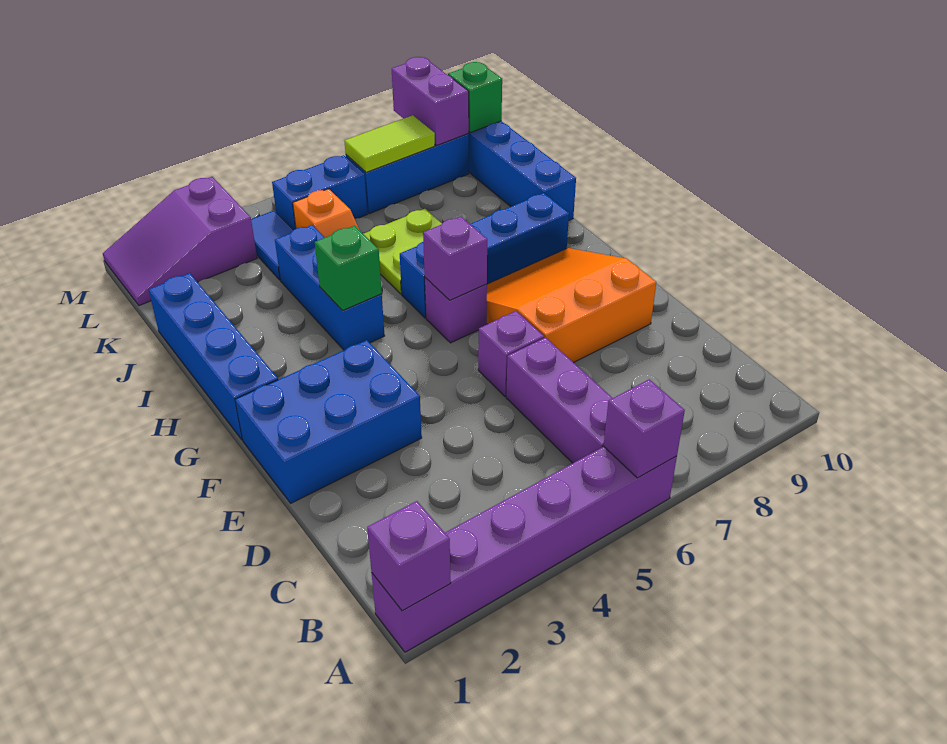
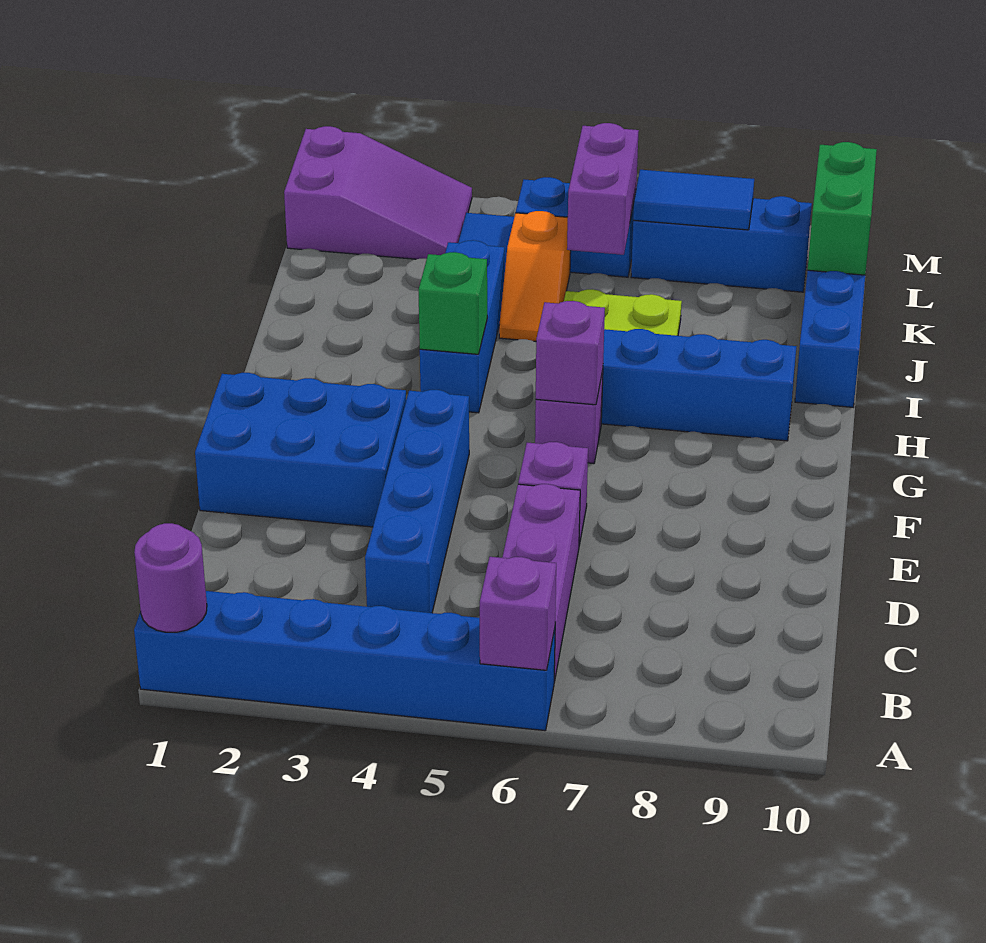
purple brick A1:A6 level 1 -> blue brick A1:A6 level 1
purple brick A1 level 2 -> purple round brick A1 level 2
orange slope E7:G9 level 1 top E -> none
blue brick G1:J1 level 1 -> blue brick C4:F4 level 1
purple slope L1:M3 level 1 top 3 -> purple slope L1:M3 level 1 top 1
lime tile L7:L8 level 2 -> blue tile L7:L8 level 2
purple brick L9:M9 level 2 -> purple brick K6:L6 level 2
green brick L10 level 2 -> green brick K10:L10 level 2

